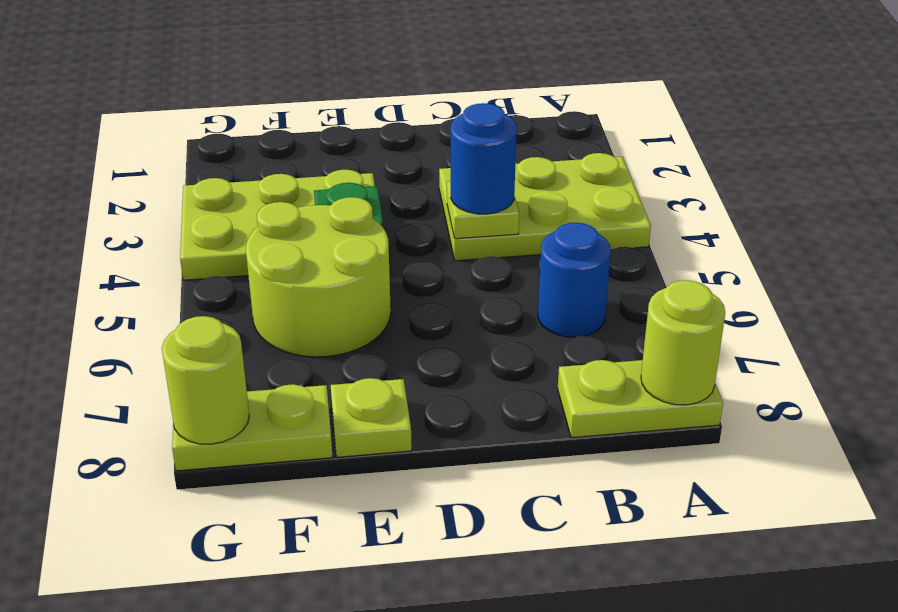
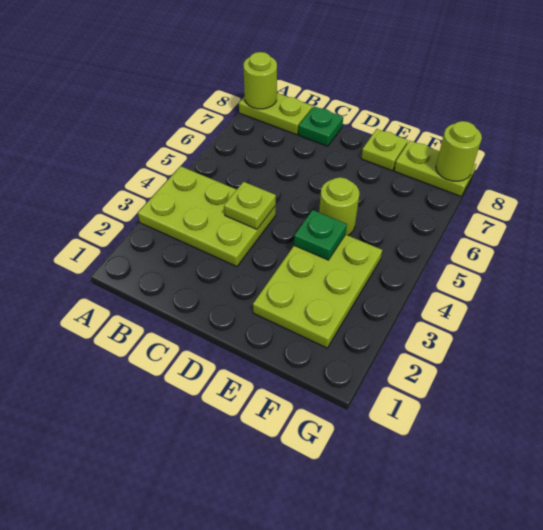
blue round brick B6 level 1 -> none
blue round brick C4 level 3 -> none
none -> green plate C8 level 1
lime plate E3:G4 level 1 -> lime plate E2:F4 level 1
lime round brick E5:F6 level 1 -> lime round brick E5 level 1

